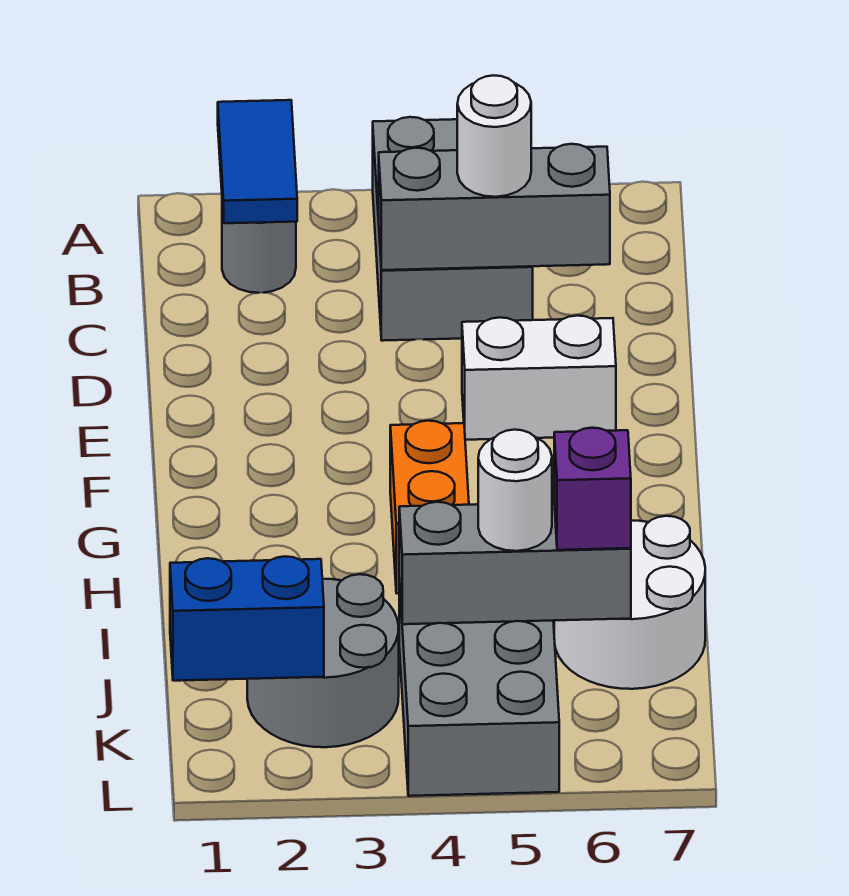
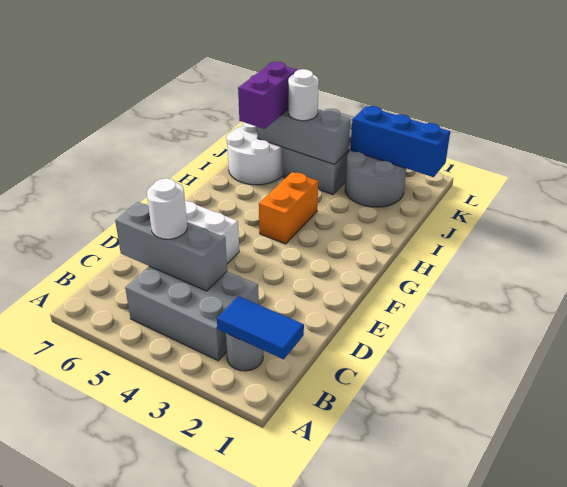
blue tile A2:B2 level 2 -> blue tile B1:B2 level 2
grey brick A4:C5 level 1 -> grey brick B3:C5 level 1
purple brick J6 level 3 -> purple brick I6:J6 level 3
blue brick K1:K2 level 2 -> blue brick K1:K3 level 2

